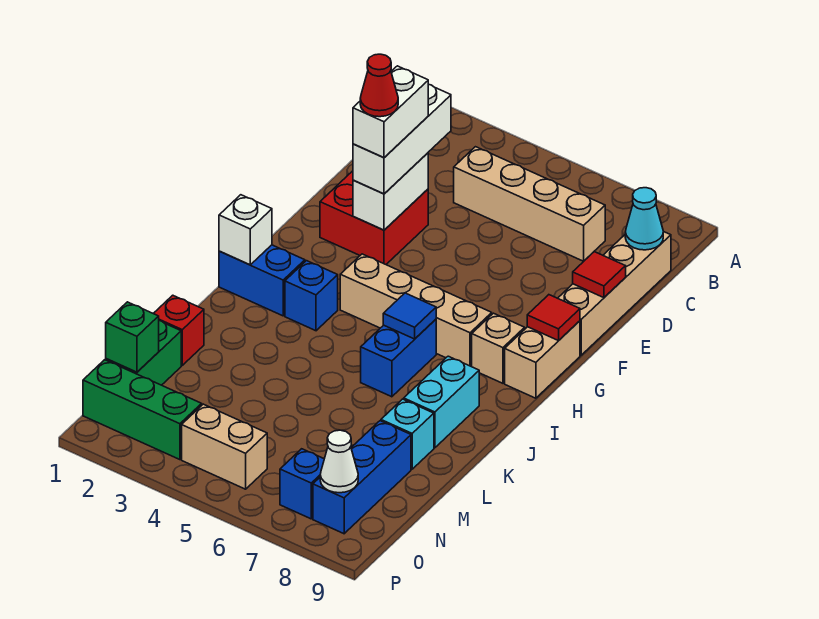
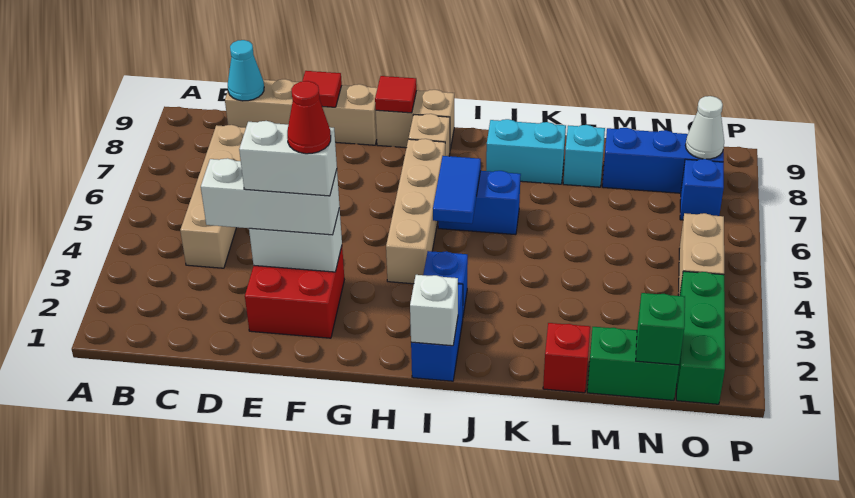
blue tile I6 level 2 -> blue tile I5:I6 level 2

